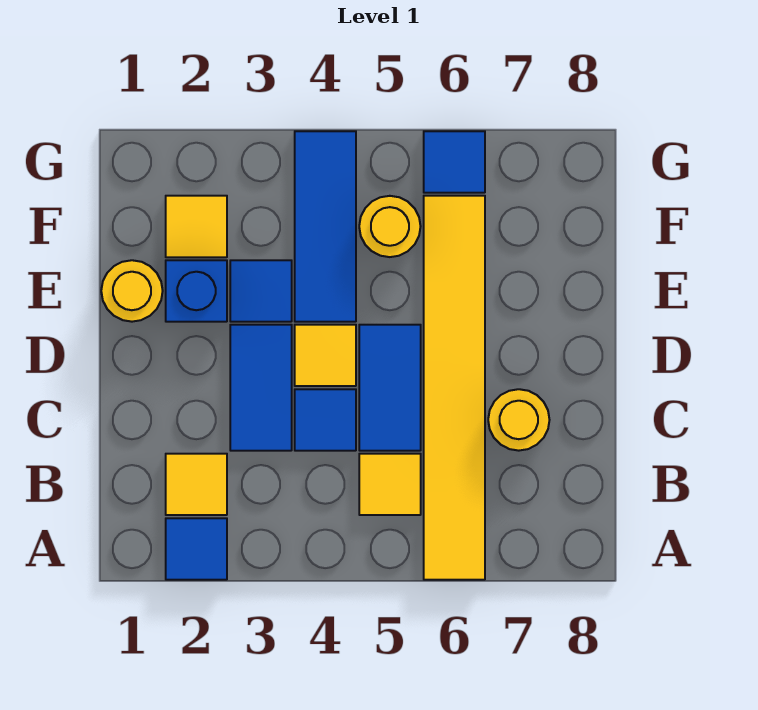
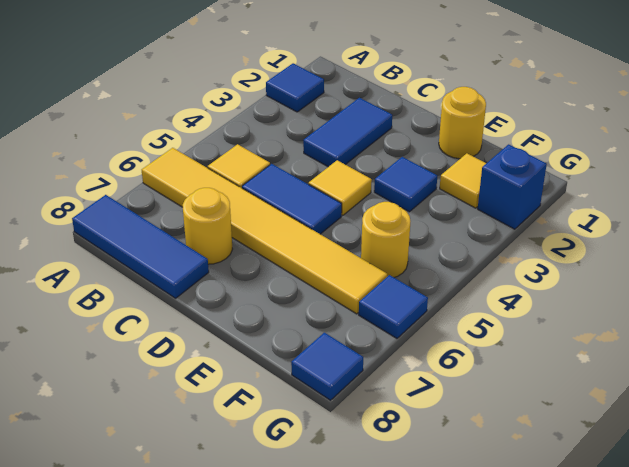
yellow tile B2 level 1 -> none
blue tile C3:D3 level 1 -> blue tile C2:C3 level 1
blue tile C4 level 1 -> blue tile G8 level 1
blue brick E2 level 1 -> blue brick G2 level 1
blue tile E4:G4 level 1 -> blue tile A8:C8 level 1

